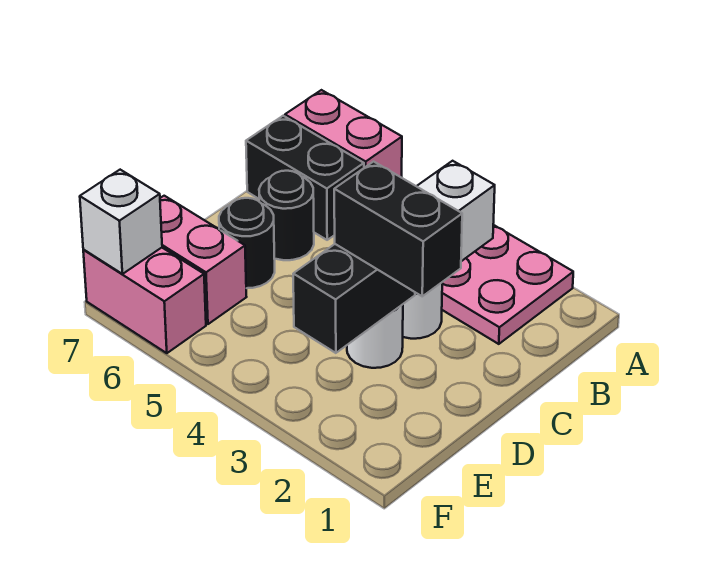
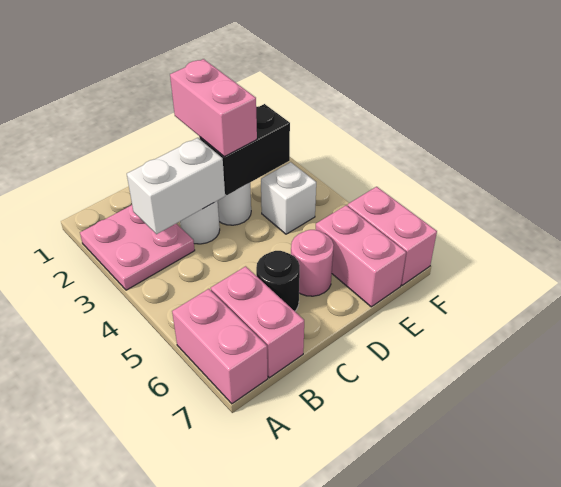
black brick B6:B7 level 1 -> pink brick B6:B7 level 1
black brick D2:D3 level 3 -> pink brick D2:D3 level 3
black round brick D6 level 1 -> pink round brick D6 level 1
white brick F7 level 2 -> white brick E4 level 1

